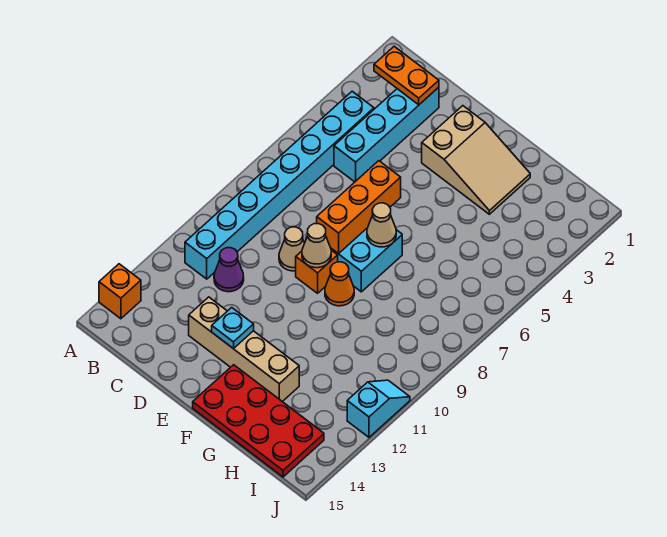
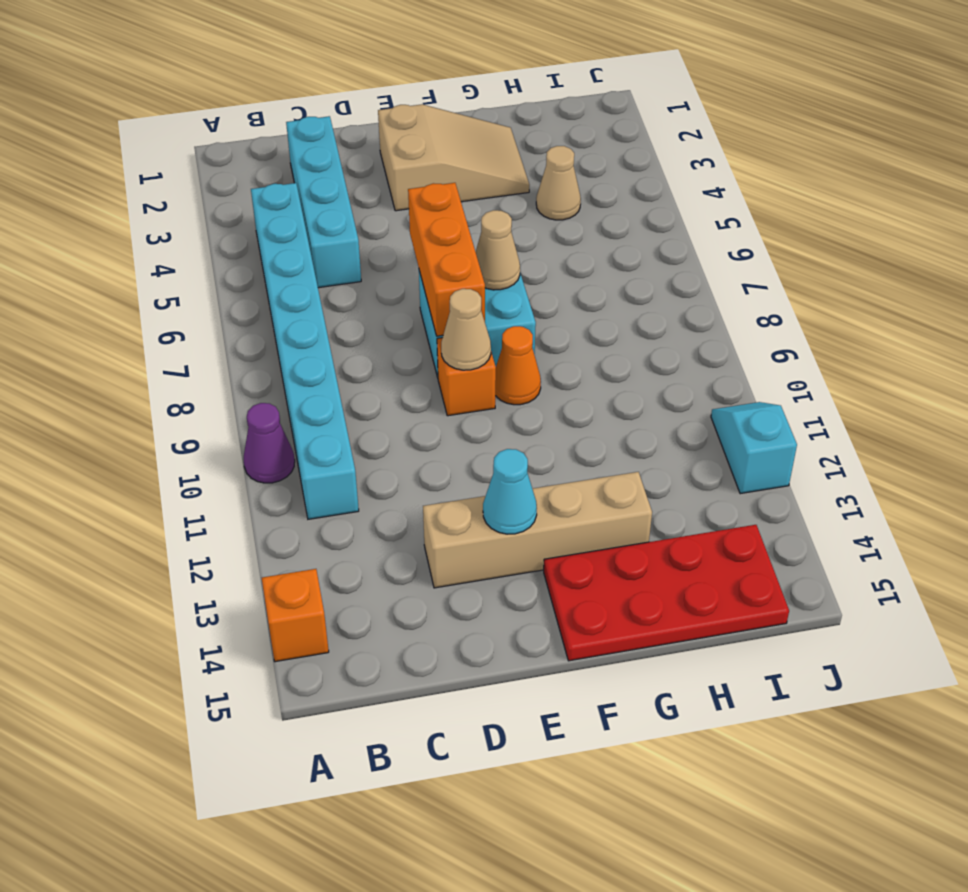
orange plate B2:C2 level 2 -> none
purple cone C11 level 1 -> purple cone A10 level 1
tan cone D9 level 1 -> tan cone H4 level 1
cyan plate E13 level 2 -> cyan cone E13 level 2

